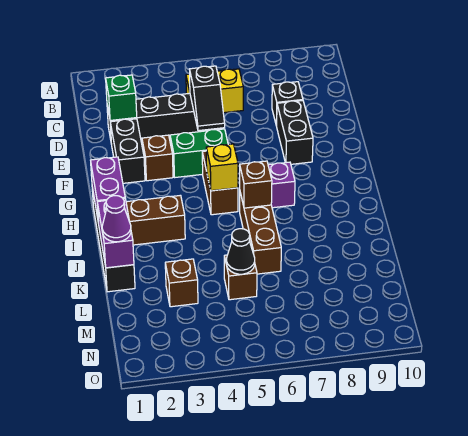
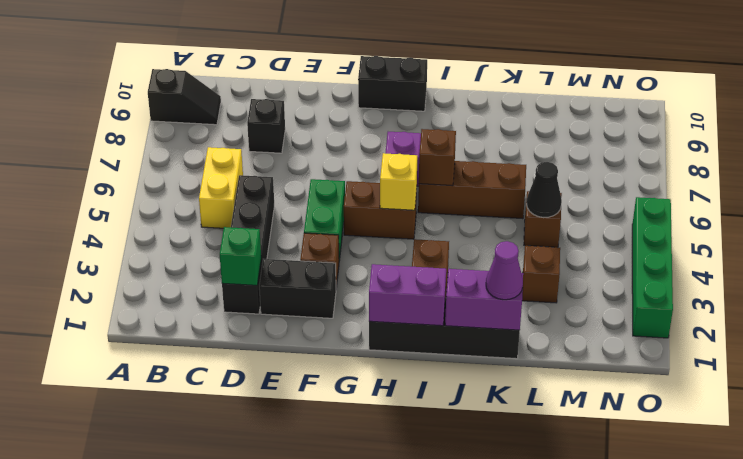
black slope D5:E5 level 2 top D -> black slope A9:B9 level 1 top A
black brick E8:F8 level 1 -> black brick G10:H10 level 1
none -> green brick O2:O5 level 1

